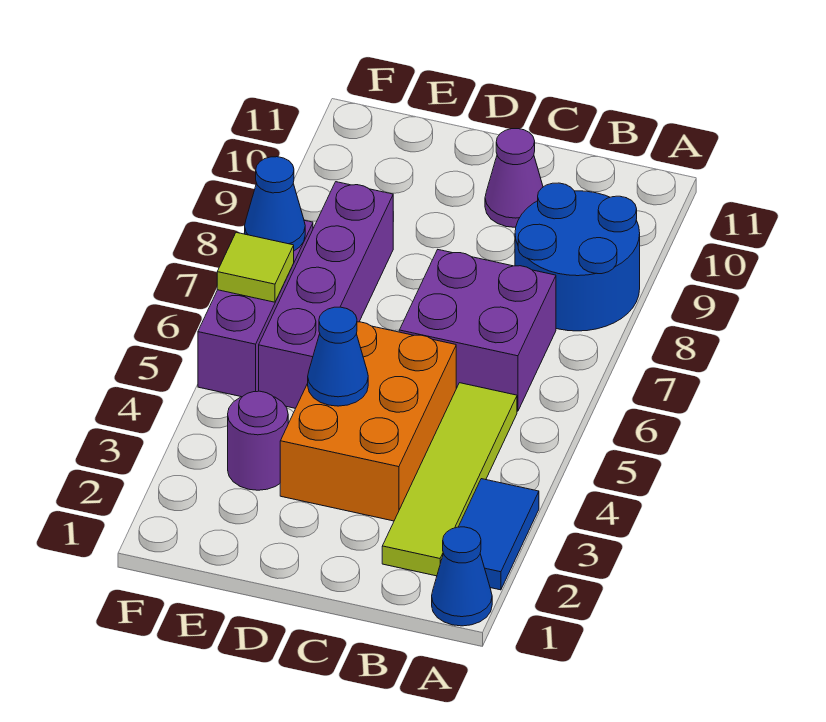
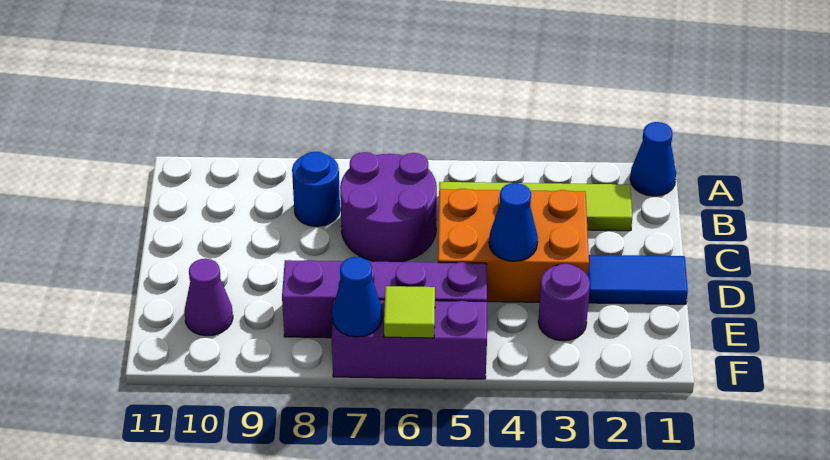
blue tile A2:A3 level 1 -> blue tile D1:D2 level 1
blue round brick A8:B9 level 1 -> blue round brick B8 level 1
purple brick B6:C7 level 1 -> purple round brick B6:C7 level 1
purple cone C10 level 1 -> purple cone E10 level 1

